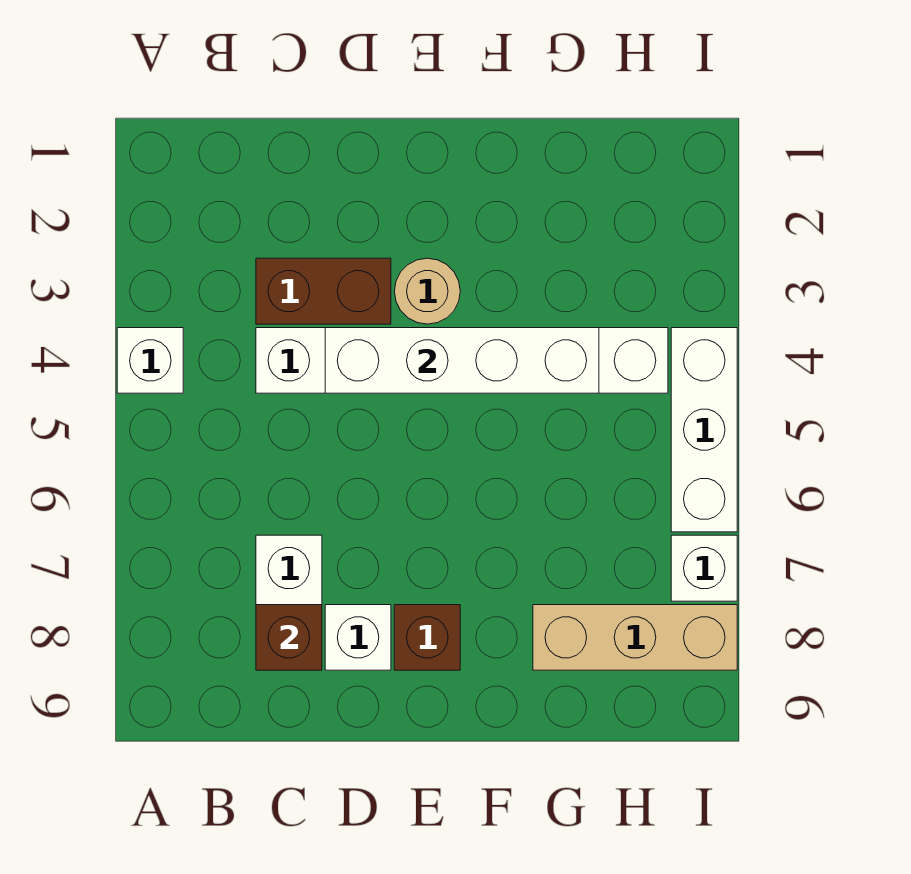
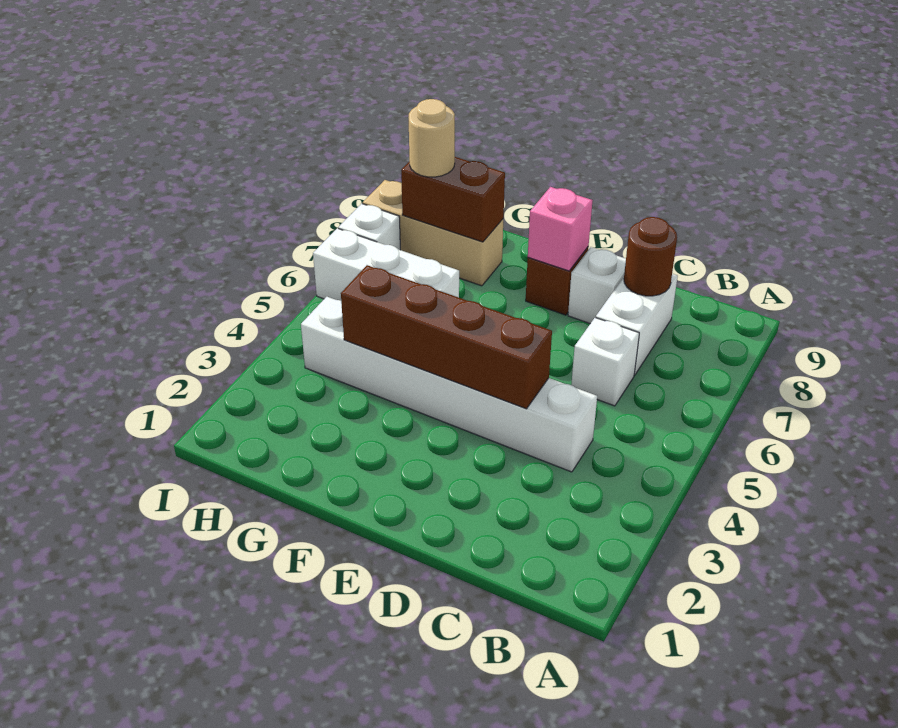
white brick A4 level 1 -> white brick C6 level 1
brown brick C3:D3 level 1 -> brown brick G8:H8 level 2
brown brick C8 level 2 -> brown round brick C8 level 2
white brick D4:G4 level 2 -> brown brick D4:G4 level 2
tan round brick E3 level 1 -> tan round brick H8 level 3
none -> pink brick E8 level 2
white brick I4:I6 level 1 -> white brick G6:I6 level 1

